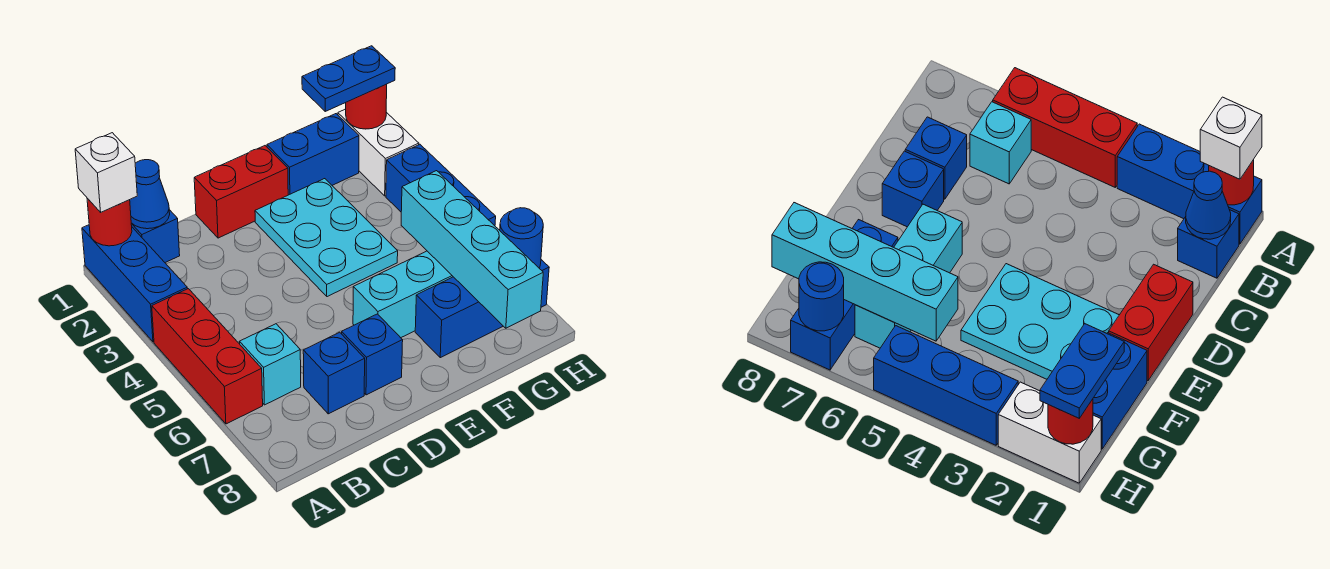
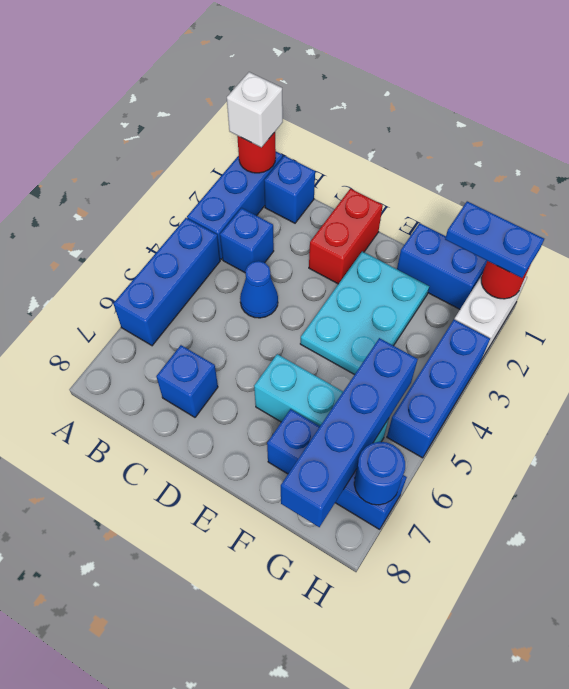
red brick A4:A6 level 1 -> blue brick A4:A6 level 1
blue cone B1 level 2 -> blue cone C4 level 1
cyan brick B6 level 1 -> none
red brick D1:E1 level 1 -> red brick D1:D2 level 1
blue brick D7 level 1 -> blue brick B3 level 1
cyan brick G5:G8 level 2 -> blue brick G5:G8 level 2

